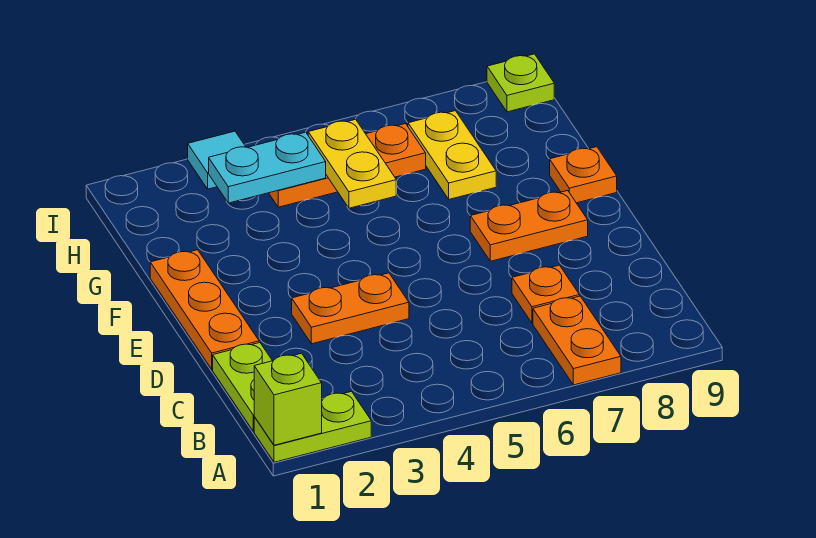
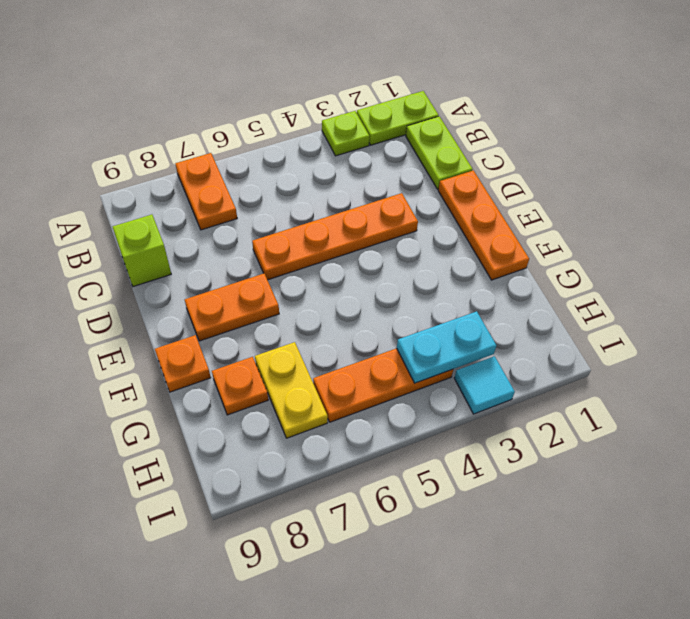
lime brick A1 level 2 -> lime brick C9 level 1
orange plate C7 level 1 -> orange plate G8 level 1
orange plate D3:D4 level 1 -> orange plate D3:D6 level 1
yellow plate G5:H5 level 2 -> none
lime plate I9 level 1 -> lime plate A3 level 1

